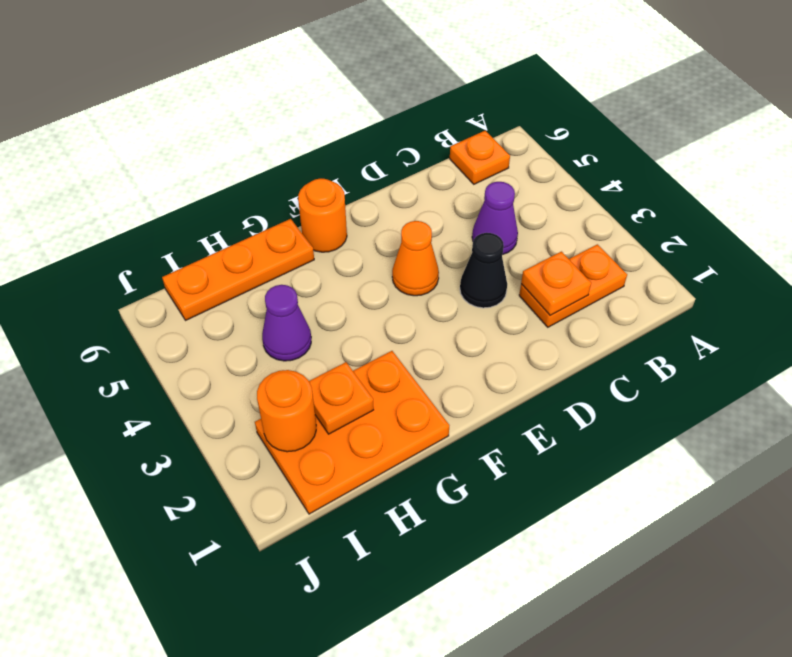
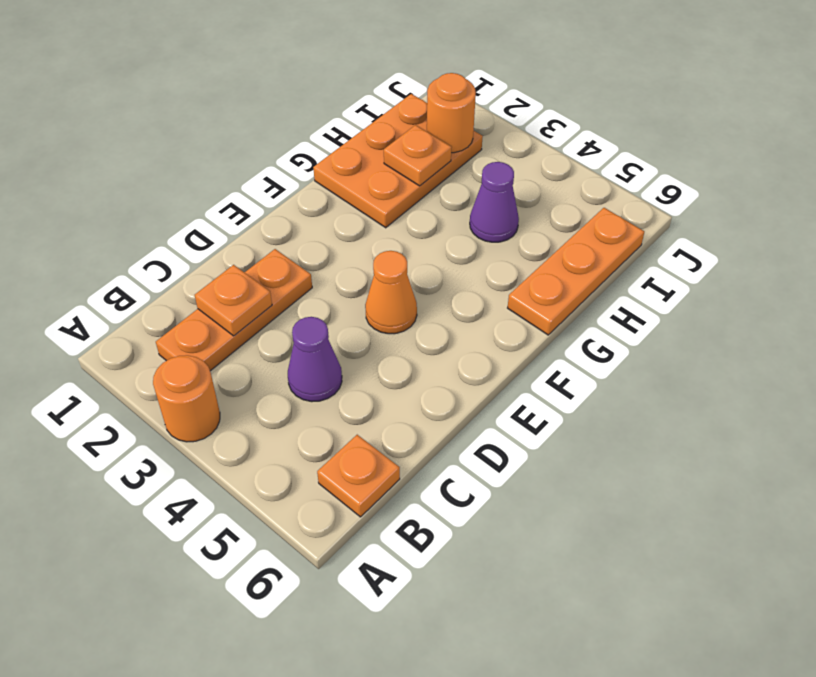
orange plate B2:C2 level 1 -> orange plate B2:D2 level 1
black cone D3 level 1 -> none
orange round brick F6 level 1 -> orange round brick A3 level 1

